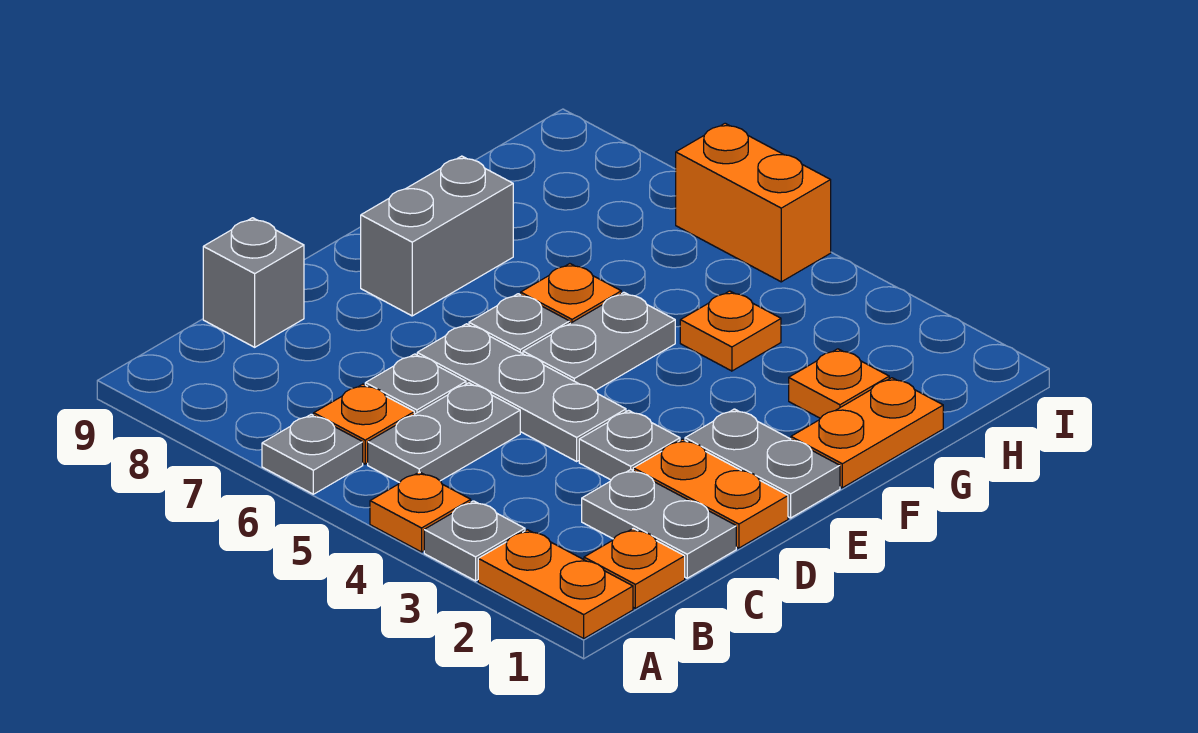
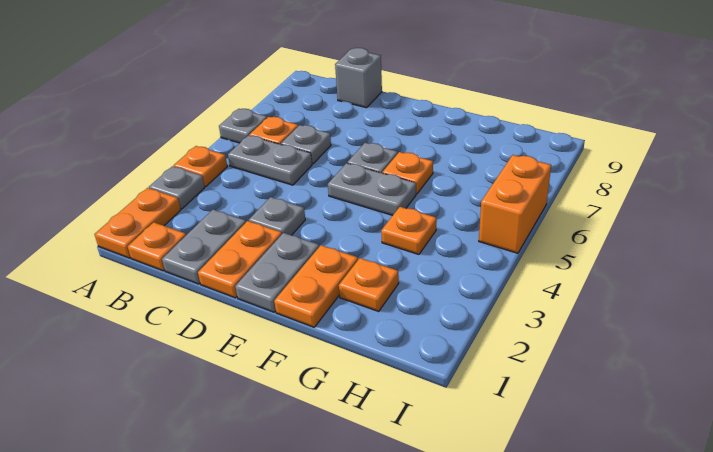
grey plate D4:D6 level 1 -> none
grey brick E8:F8 level 1 -> none
orange plate F1:G1 level 1 -> orange plate F1:F2 level 1

